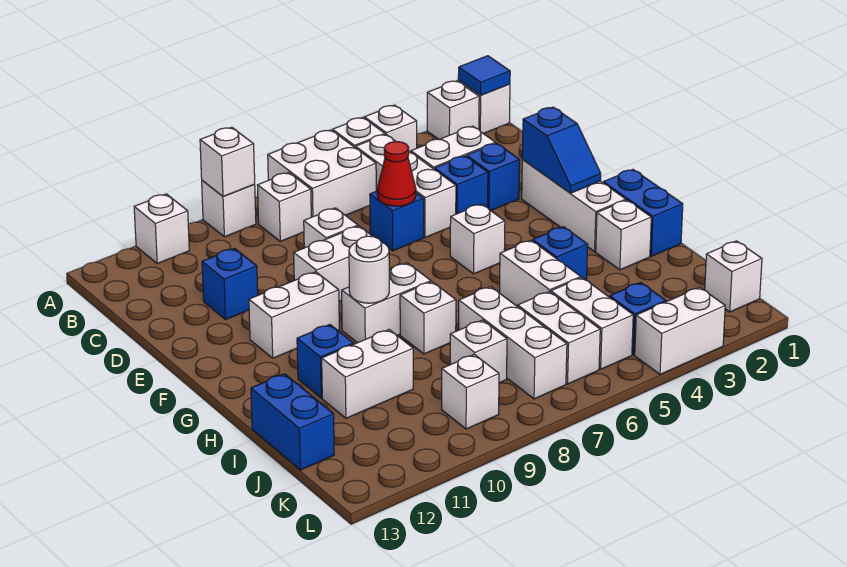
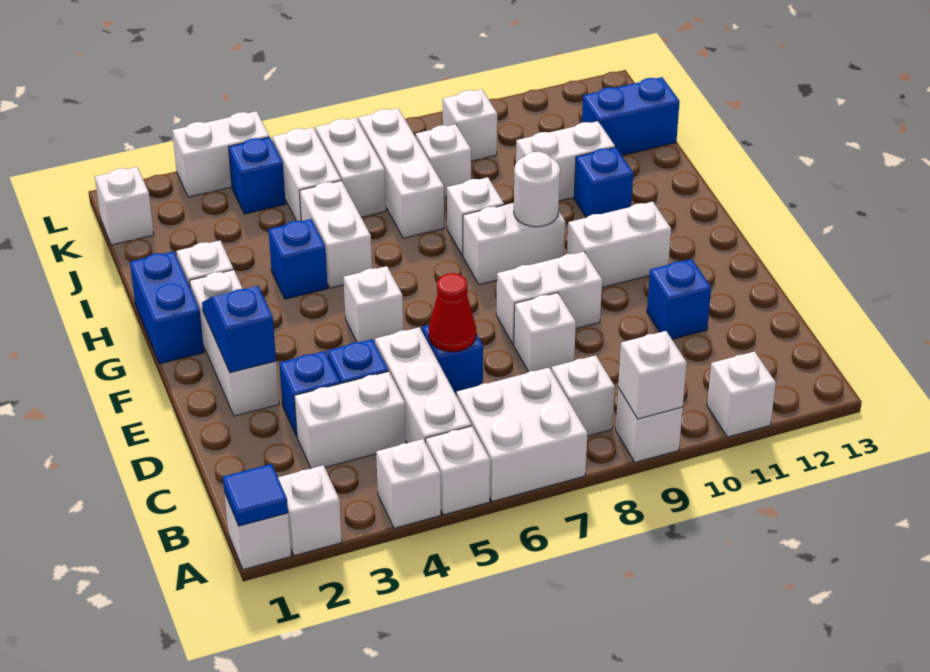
blue brick I13:J13 level 1 -> blue brick J12:J13 level 1

